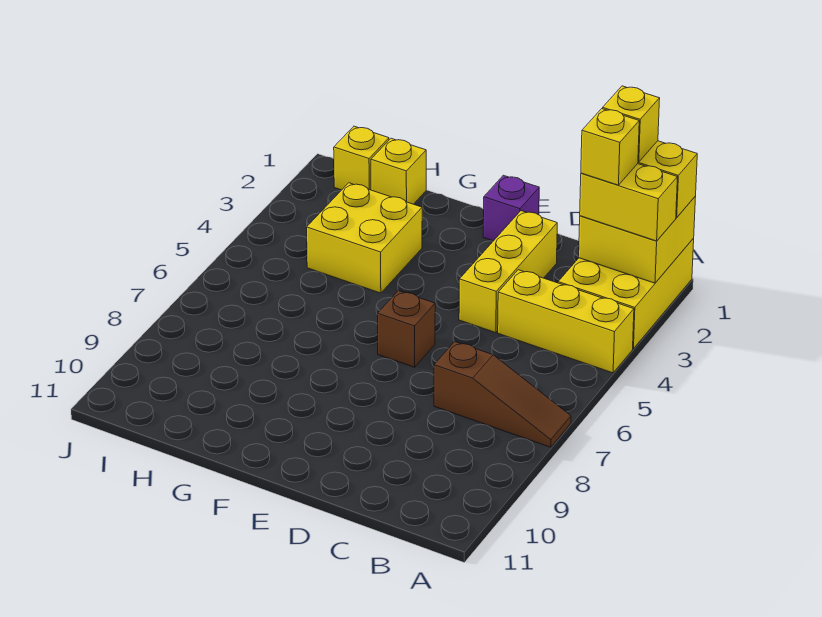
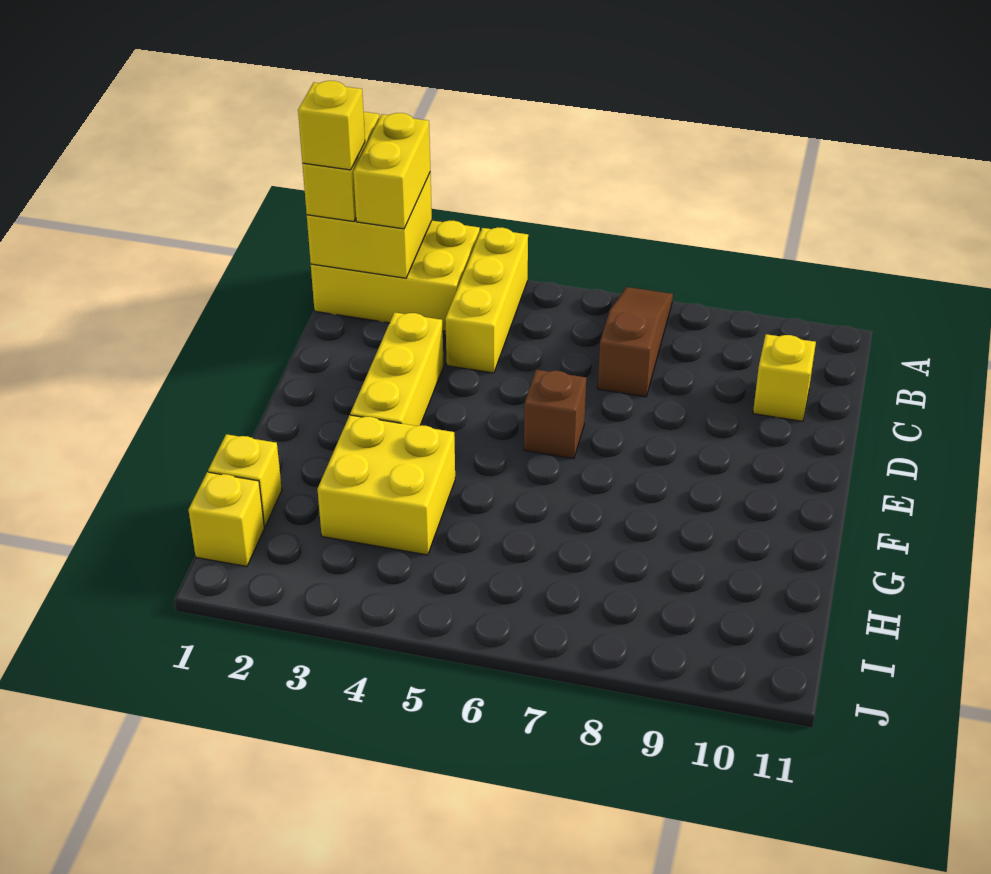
yellow brick B2 level 4 -> yellow brick C10 level 1
yellow brick D2:D4 level 1 -> yellow brick D3:F3 level 1
purple brick E1 level 1 -> none

